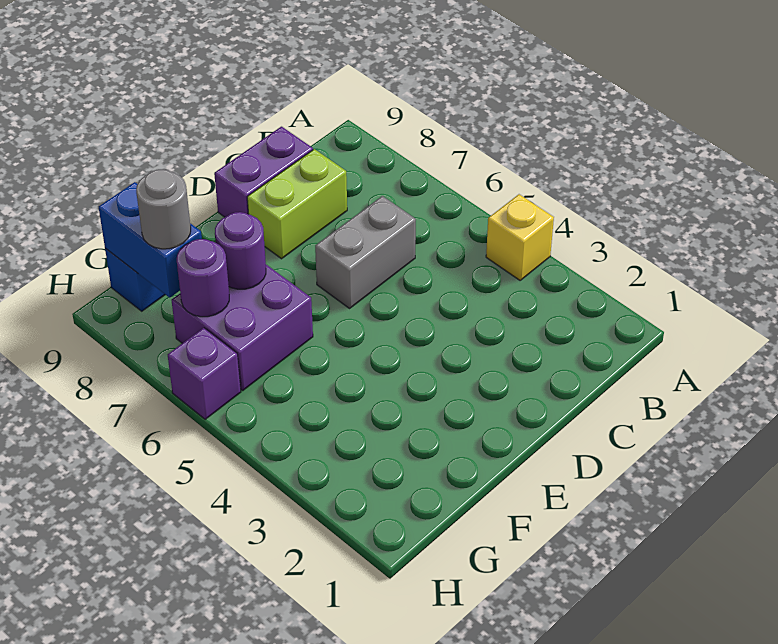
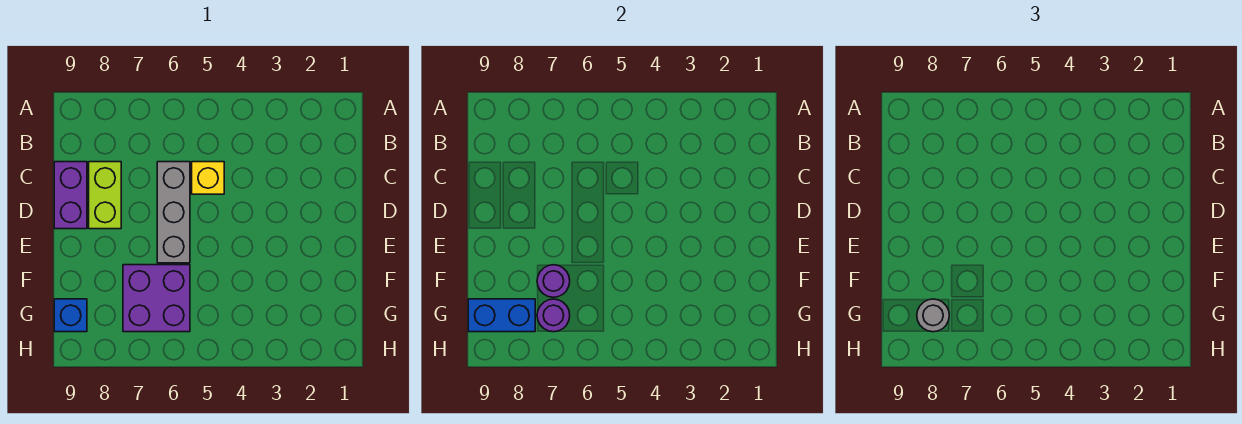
yellow brick A4 level 1 -> yellow brick C5 level 1
grey brick C6:D6 level 1 -> grey brick C6:E6 level 1
purple brick H6 level 1 -> none

